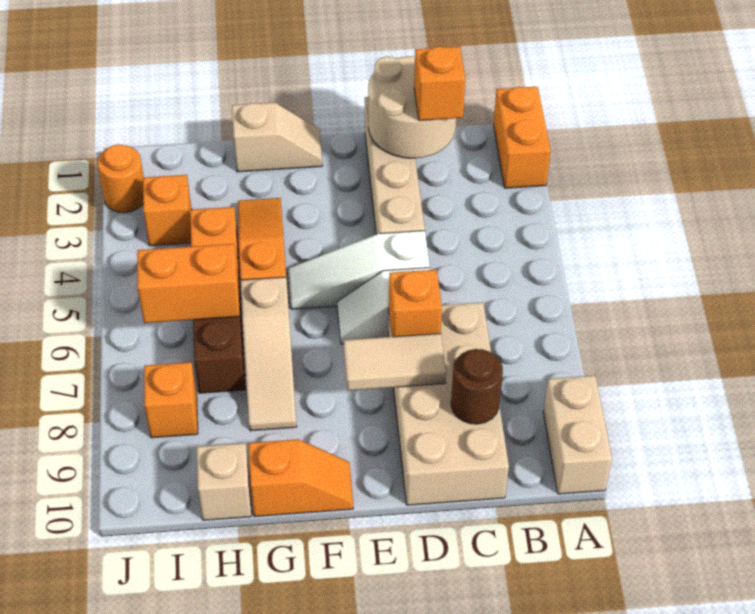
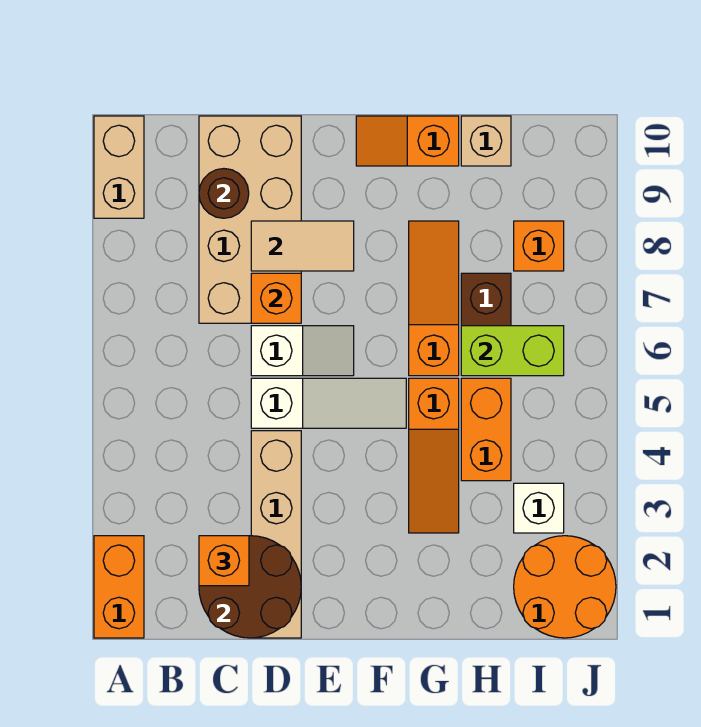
tan round brick C1:D2 level 2 -> brown round brick C1:D2 level 2
tan slope F1:G1 level 1 top G -> none
tan slope G6:G8 level 1 top 6 -> orange slope G6:G8 level 1 top 6
orange brick H6:I6 level 2 -> lime brick H6:I6 level 2
orange brick I3 level 1 -> white brick I3 level 1
orange round brick J2 level 1 -> orange round brick I1:J2 level 1

